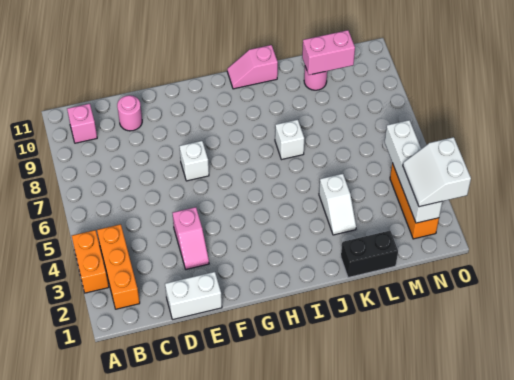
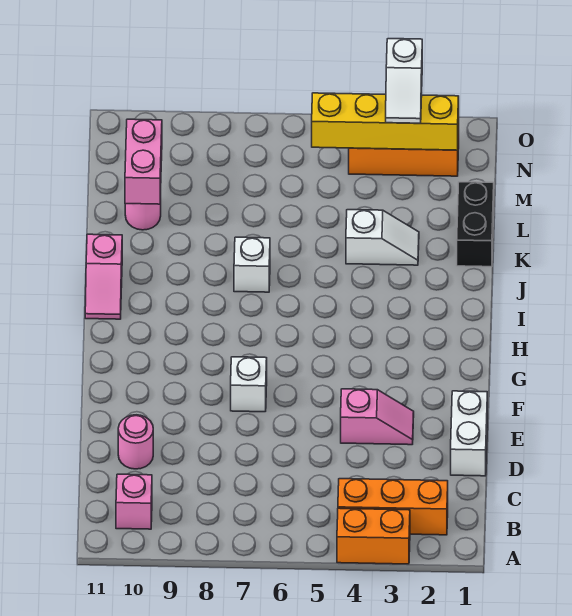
white brick N2:N5 level 2 -> yellow brick N2:N5 level 2
white slope N2:O3 level 3 top O -> white slope N3:O3 level 3 top O

